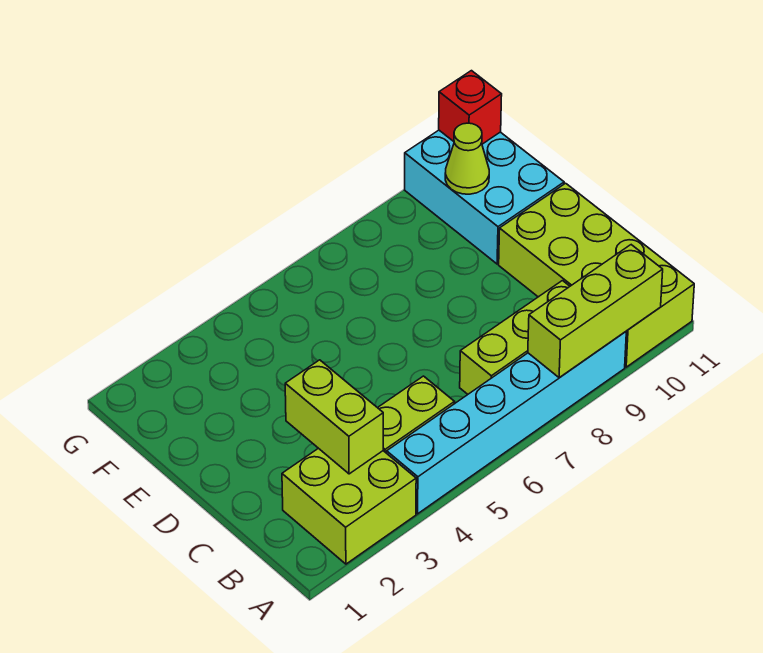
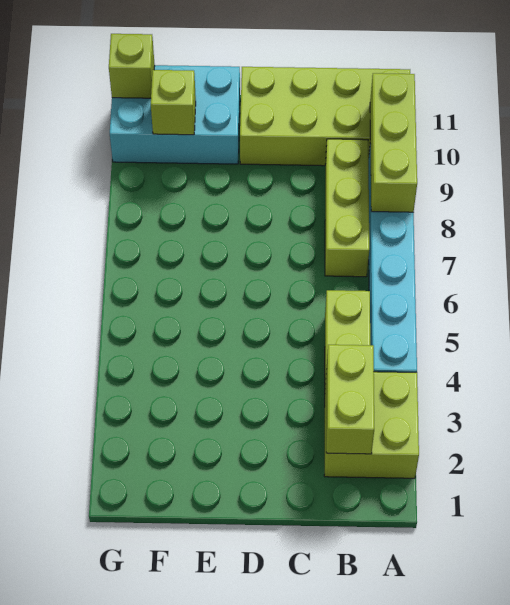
lime brick B3:C3 level 2 -> lime brick B2:B3 level 2
lime cone F10 level 2 -> lime brick F10 level 2
red brick G11 level 2 -> lime brick G11 level 2

